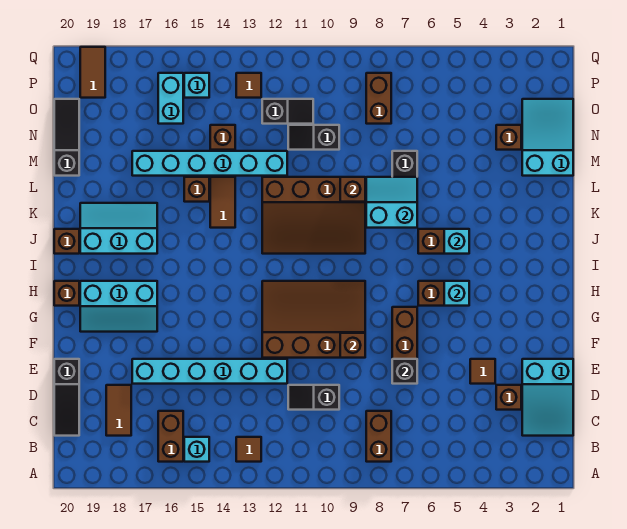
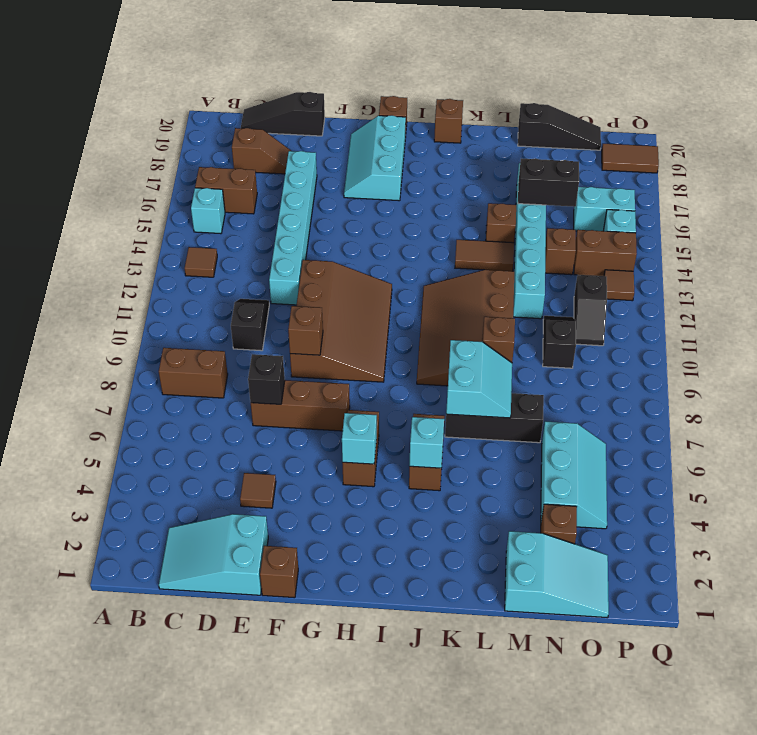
brown tile C18:D18 level 1 -> brown slope C18:D18 level 1 top C
brown brick D3 level 1 -> brown brick F1 level 1
cyan slope J17:K19 level 1 top J -> cyan slope N4:O6 level 1 top N
none -> black brick M16:N16 level 2
brown brick O8:P8 level 1 -> brown brick O14:P14 level 1

